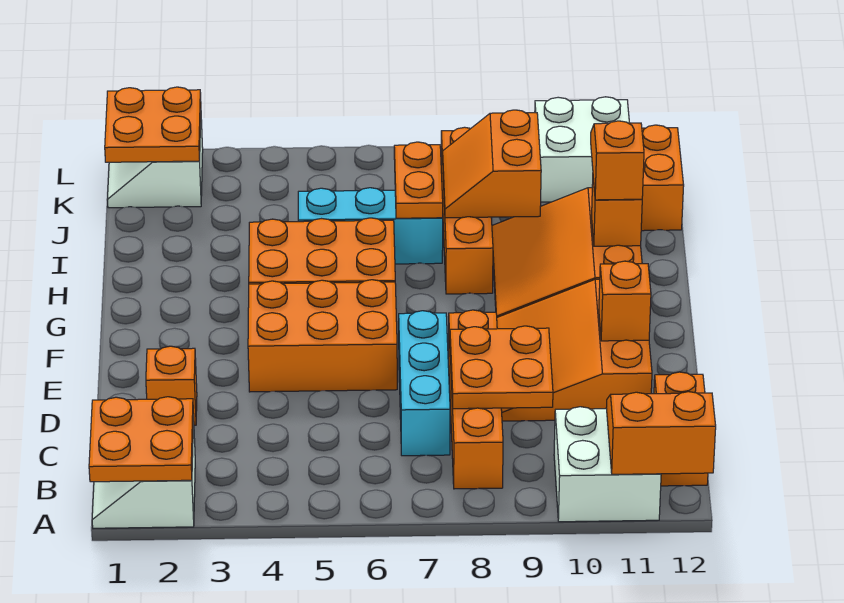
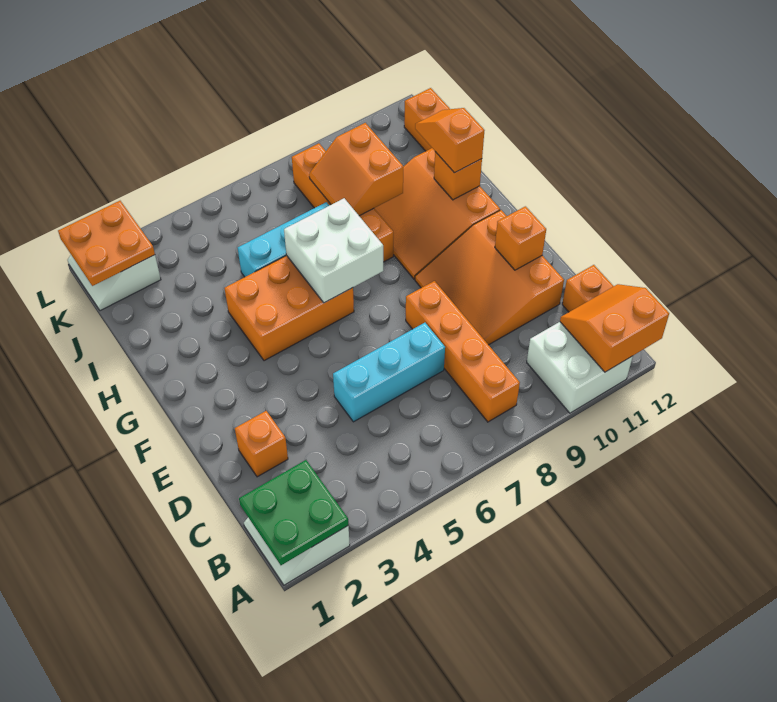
orange plate A1:B2 level 2 -> green plate A1:B2 level 2
cyan brick C7:E7 level 1 -> cyan brick D5:D7 level 1
orange plate C8:D9 level 2 -> none
orange brick E4:F6 level 1 -> none
orange plate I7:J7 level 2 -> none
white brick K10:L11 level 1 -> white brick G6:H7 level 2

